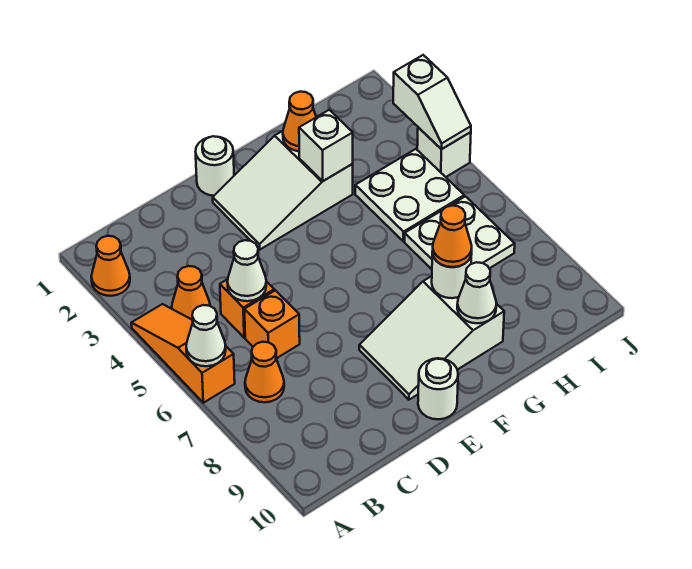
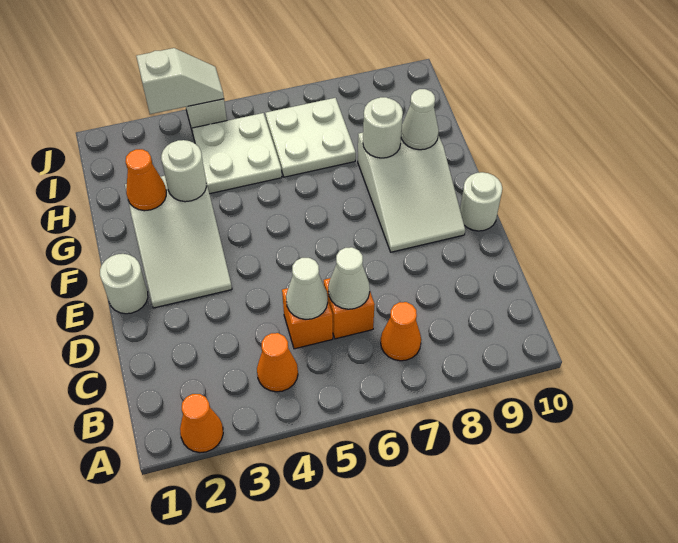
orange slope A4:A6 level 1 top 6 -> none
white cone A6 level 2 -> white cone C6 level 2
white brick G3 level 2 -> white round brick G3 level 2
orange cone G8 level 3 -> none

